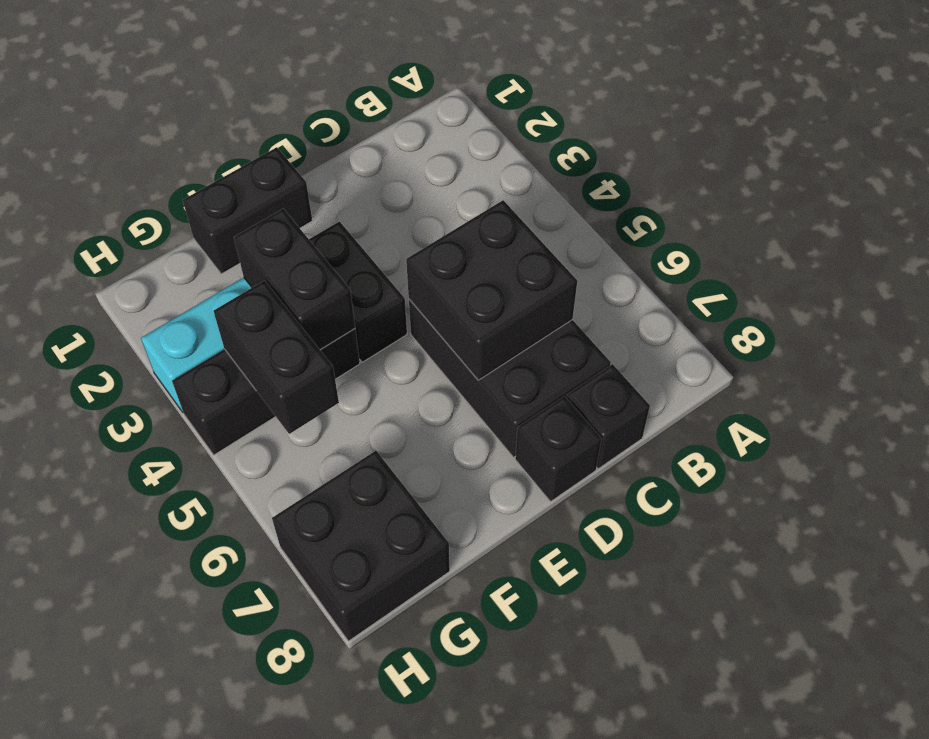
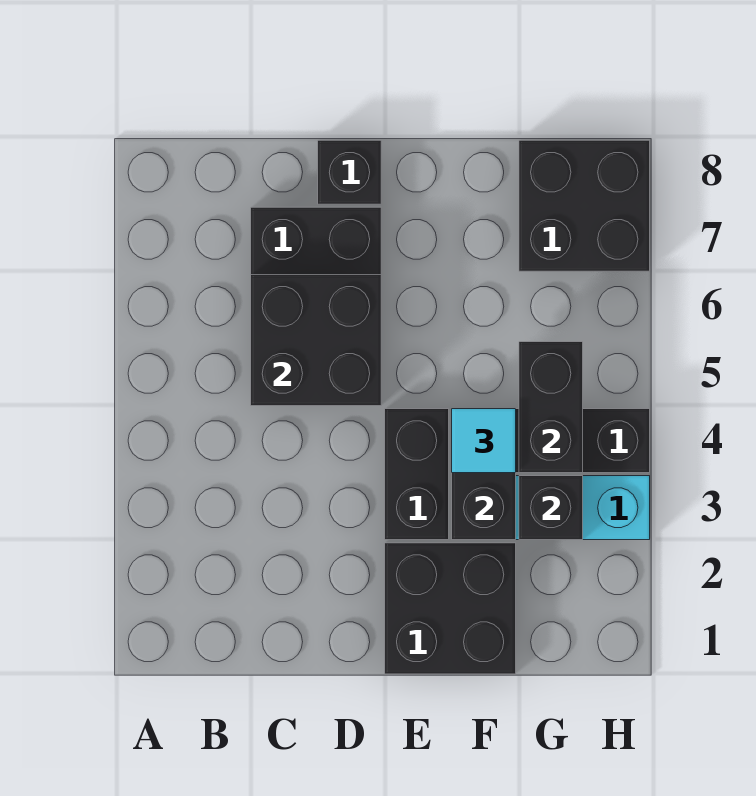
black brick C8 level 1 -> black brick G3 level 2
black brick E1:F1 level 1 -> black brick E1:F2 level 1
none -> cyan tile F4 level 3

